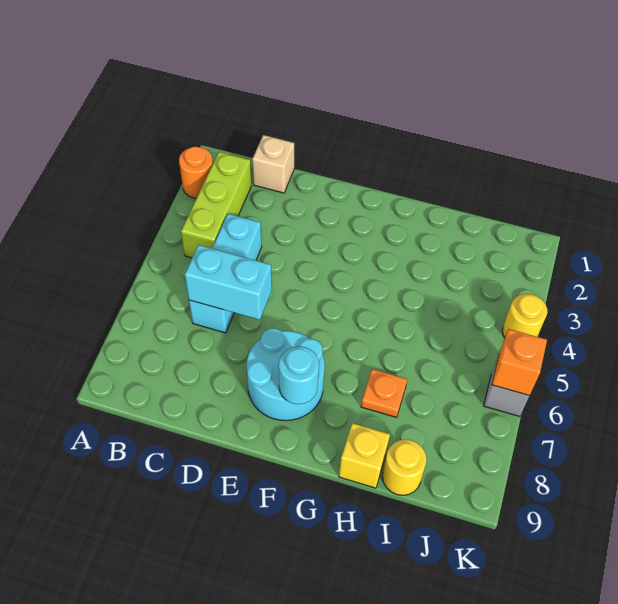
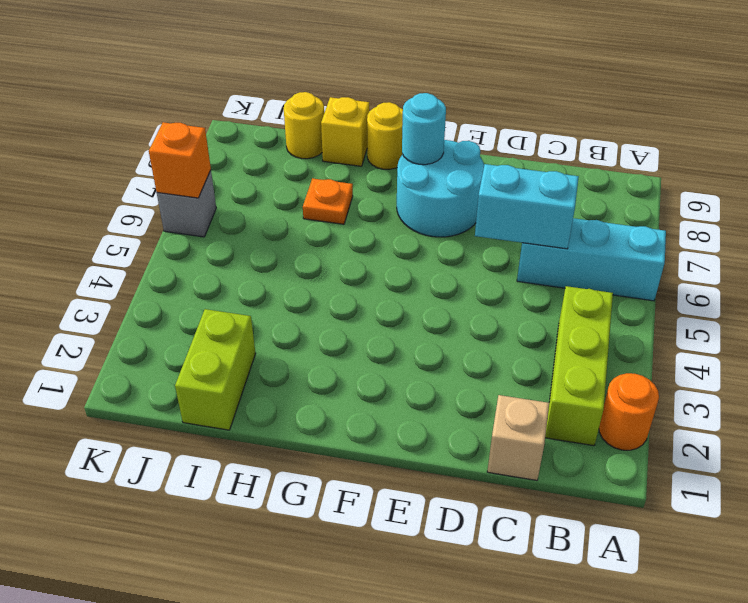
cyan brick C4:C6 level 1 -> cyan brick A6:C6 level 1
none -> lime brick I1:I2 level 1
yellow round brick K4 level 1 -> yellow round brick G9 level 1

